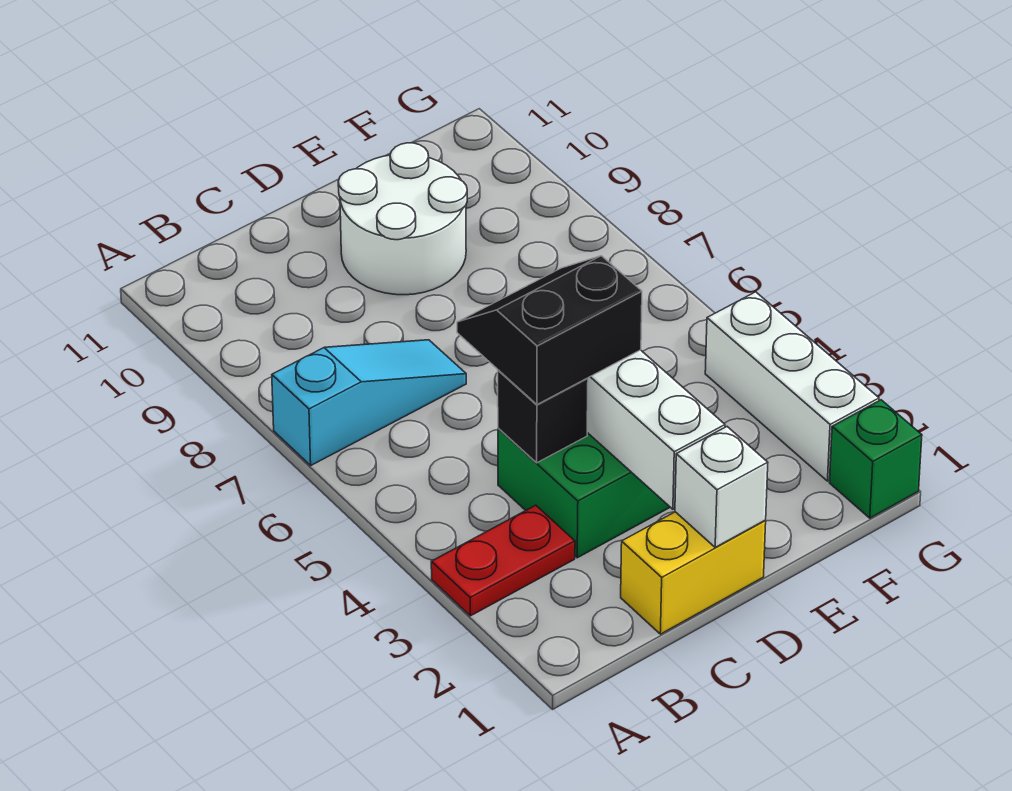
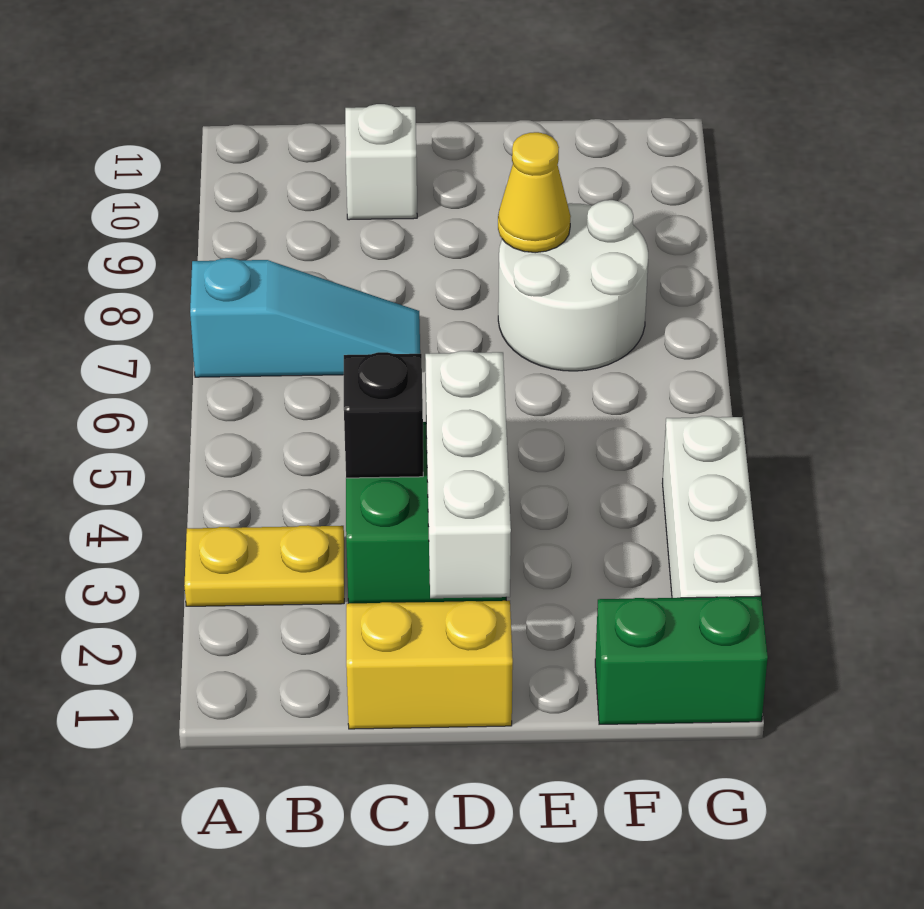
red plate A3:B3 level 1 -> yellow plate A3:B3 level 1
black slope C4:D5 level 3 top 4 -> none
white brick D1 level 2 -> white brick C10 level 1
white round brick D9:E10 level 1 -> white round brick E7:F8 level 1
none -> yellow cone E8 level 2
green brick G1 level 1 -> green brick F1:G1 level 1

